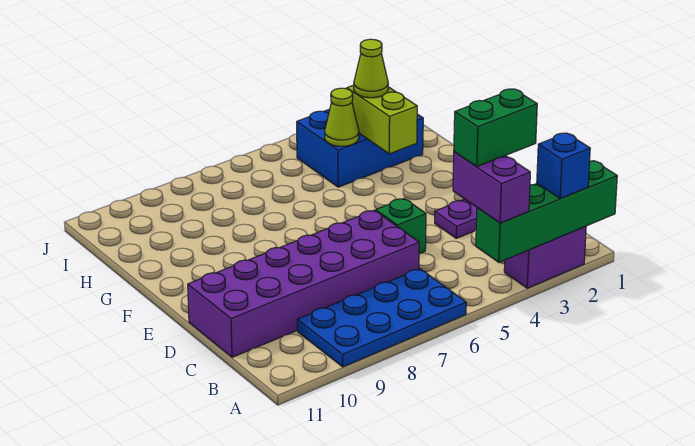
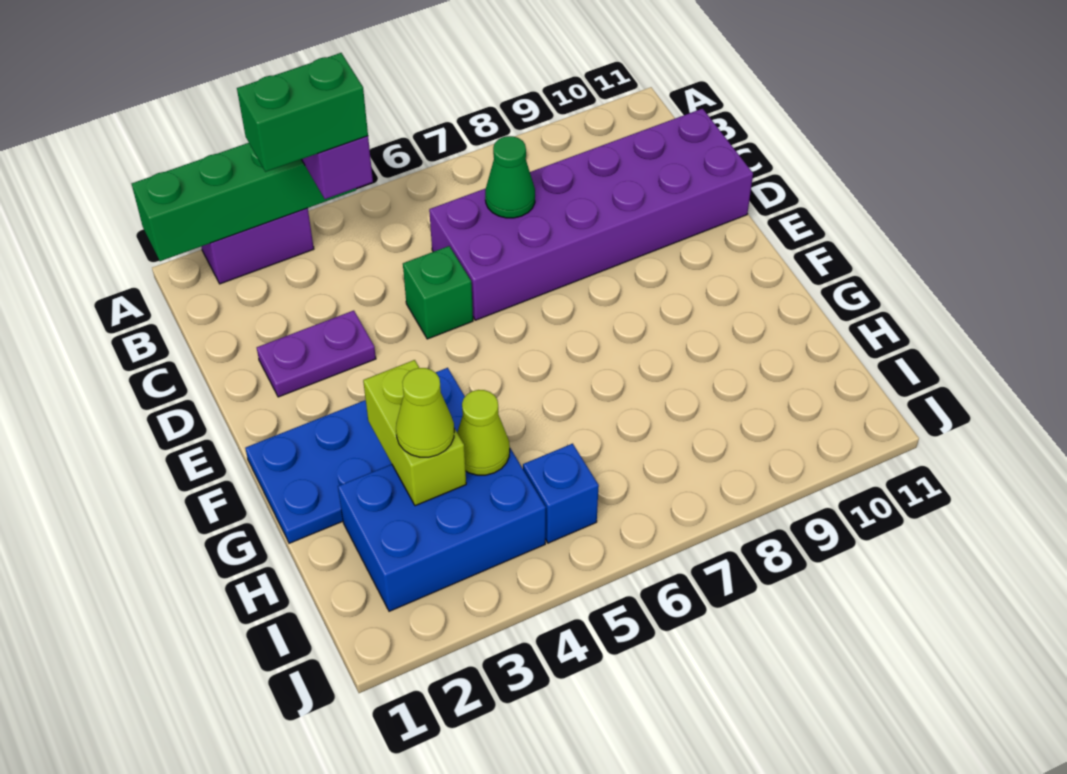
blue brick A2 level 3 -> blue brick I5 level 1
blue plate A6:B9 level 1 -> blue plate F1:G4 level 1
none -> green cone C7 level 2

